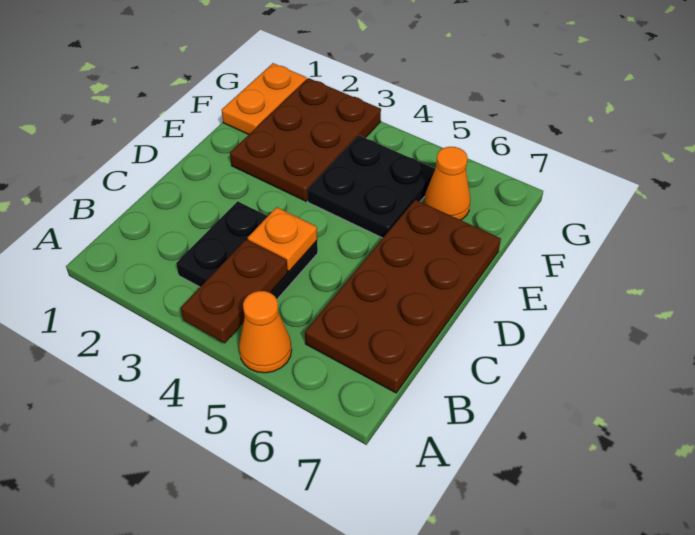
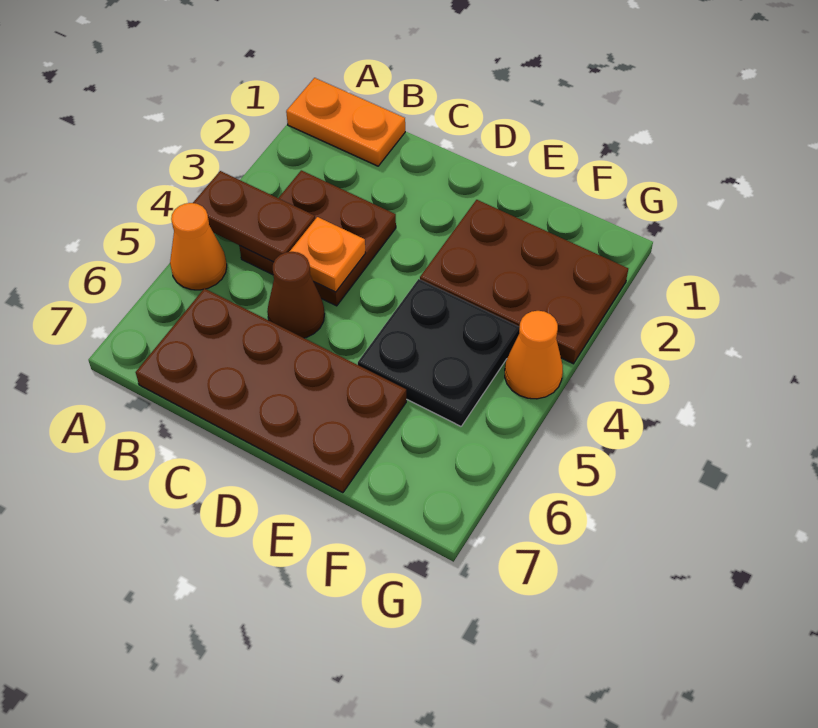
black plate B3:C4 level 1 -> brown plate B3:C4 level 1
none -> brown cone C5 level 1
orange plate F1:G1 level 1 -> orange plate A1:B1 level 1
orange cone F6 level 1 -> orange cone G4 level 1

